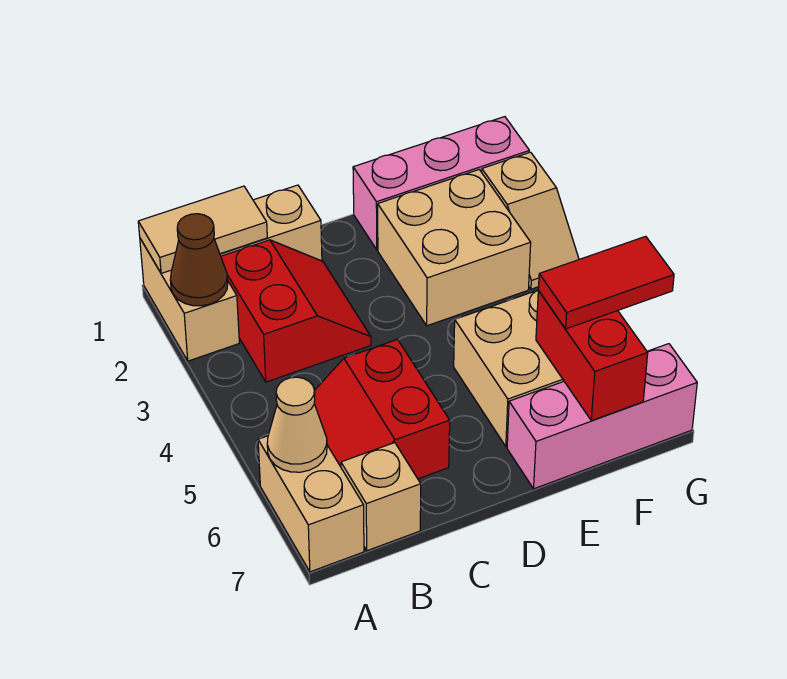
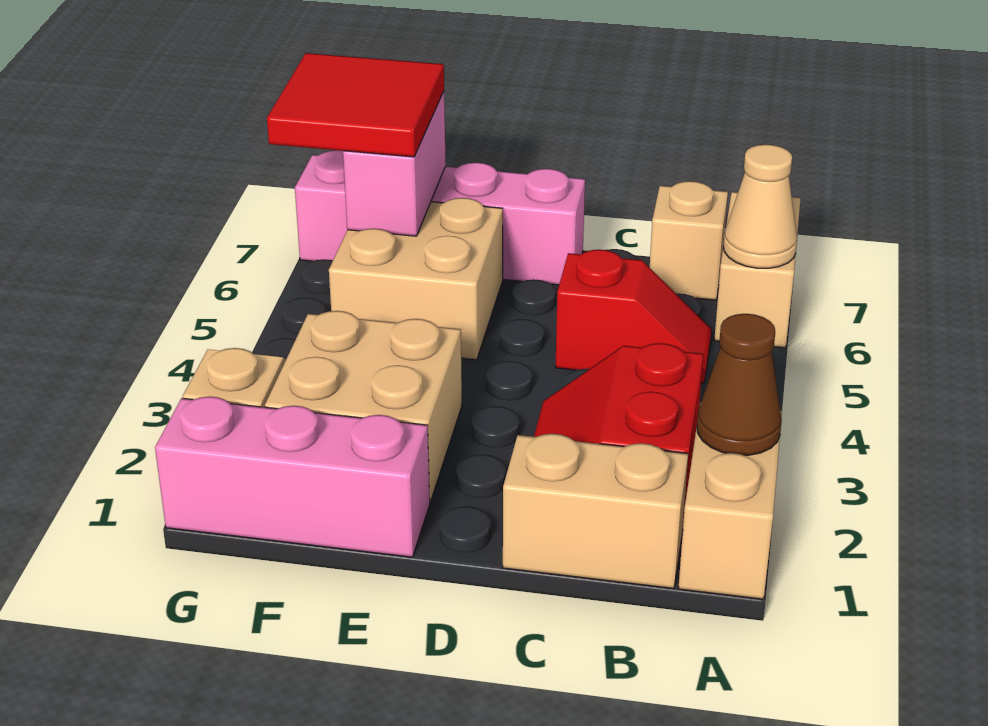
tan tile A1:B1 level 2 -> none
red slope B5:C6 level 1 top C -> red slope B5:C5 level 1 top C
pink brick E7:G7 level 1 -> pink brick D7:G7 level 1
red brick F6:F7 level 2 -> pink brick F6:F7 level 2
red tile F6:G6 level 3 -> red tile F6:G7 level 3

